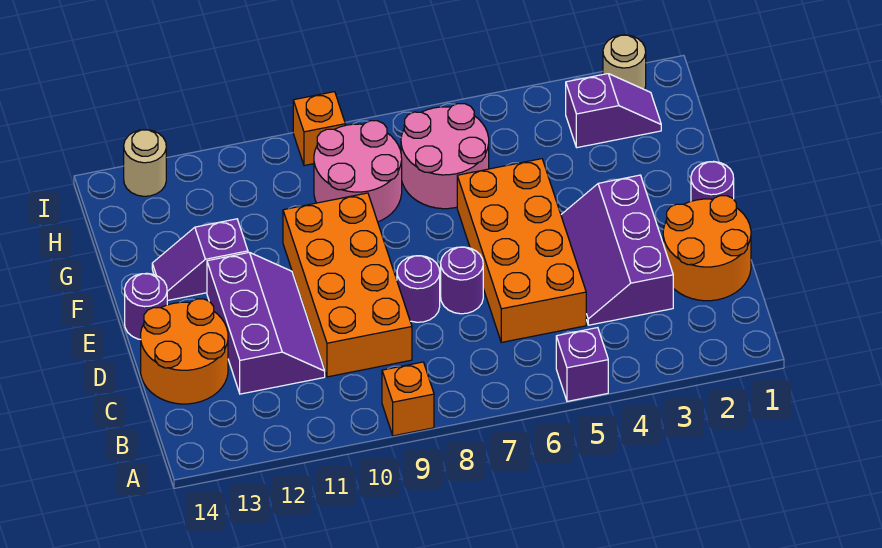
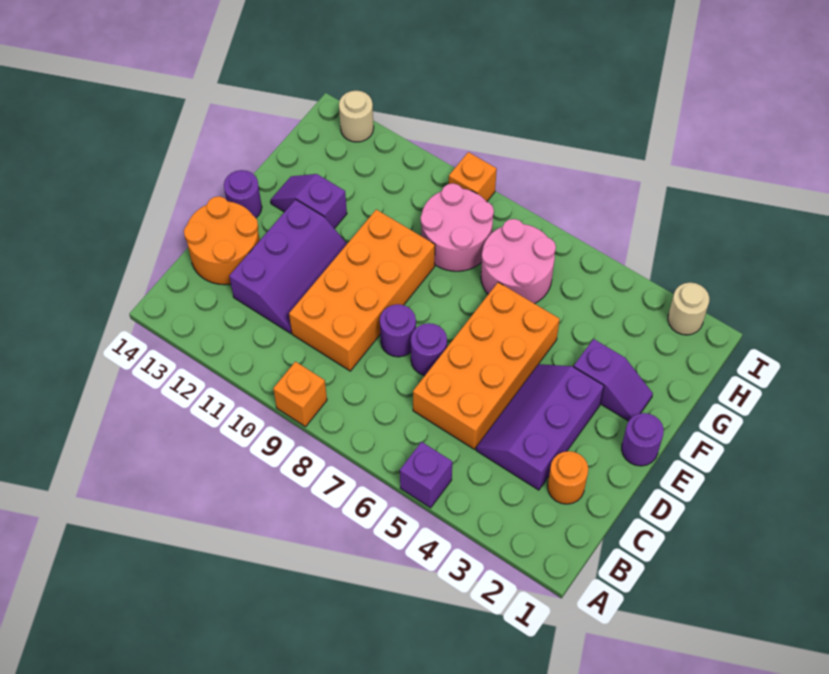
orange round brick C1:D2 level 1 -> orange round brick C2 level 1
purple slope H2:H3 level 1 top 3 -> purple slope F2:F3 level 1 top 3

